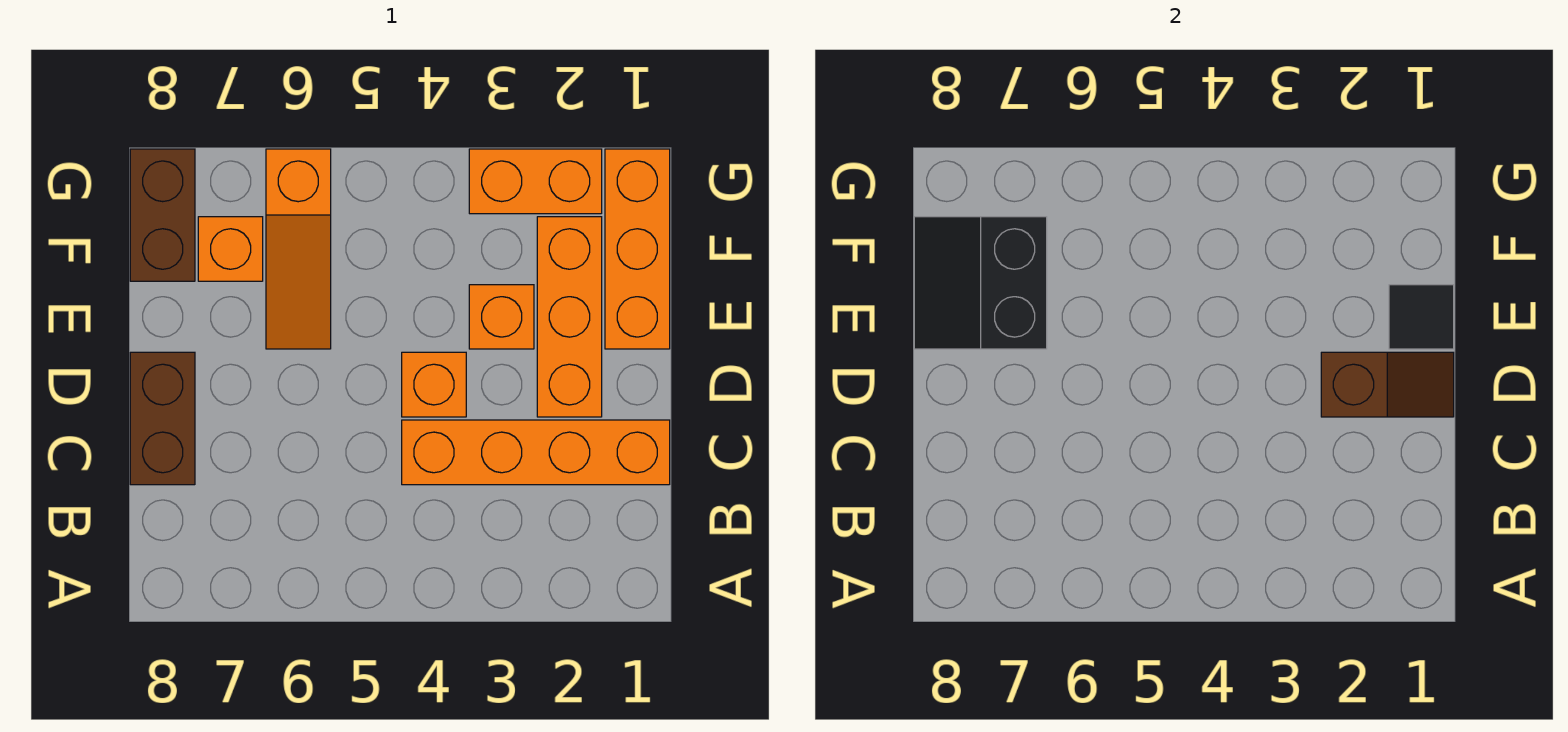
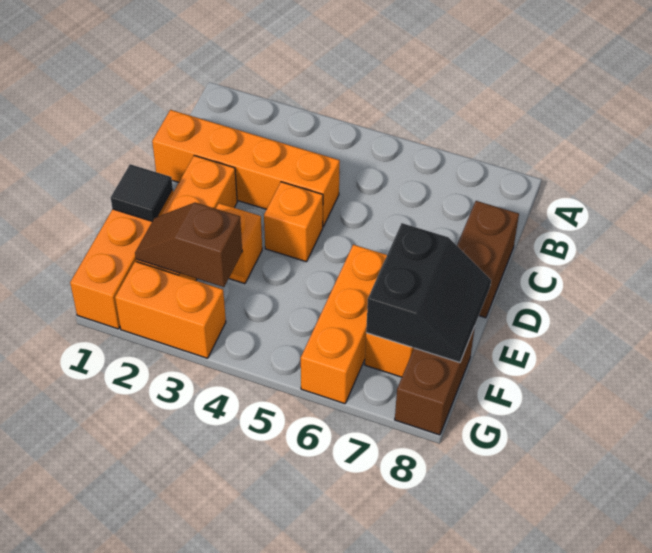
brown slope D1:D2 level 2 top 2 -> brown slope F2:F3 level 2 top 3
orange slope E6:G6 level 1 top G -> orange brick E6:G6 level 1

